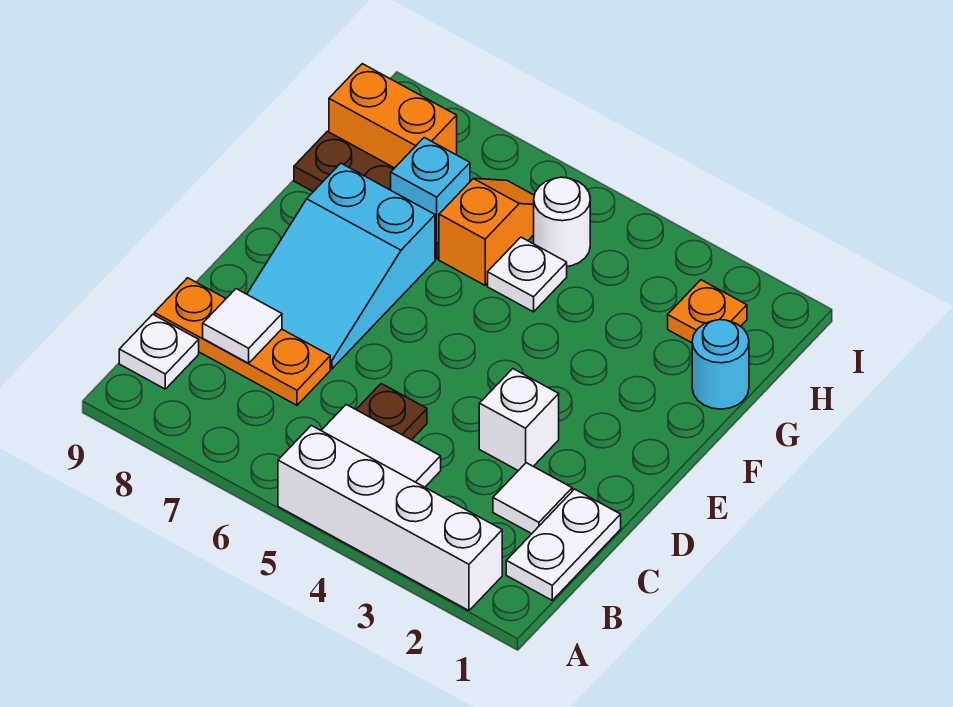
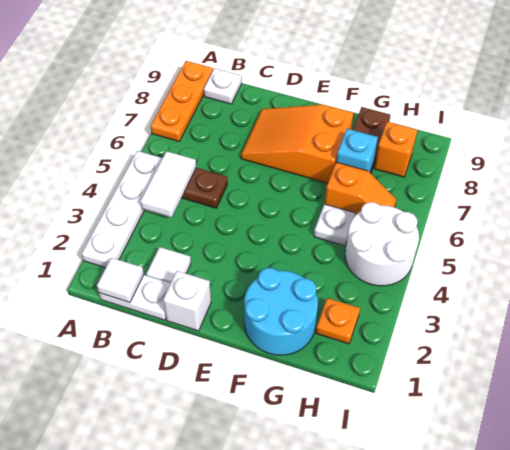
white brick A2:A5 level 1 -> white plate A2:A5 level 1
orange plate C7:C9 level 1 -> orange plate A7:A9 level 1
white tile C8 level 2 -> white tile B1 level 2
white brick D3 level 1 -> white brick D1 level 1
cyan slope D7:F8 level 1 top F -> orange slope D7:F8 level 1 top F
cyan round brick G1 level 1 -> cyan round brick F1:G2 level 1
white round brick H5 level 1 -> white round brick H4:I5 level 1
orange brick H8:H9 level 1 -> orange brick H8 level 1

